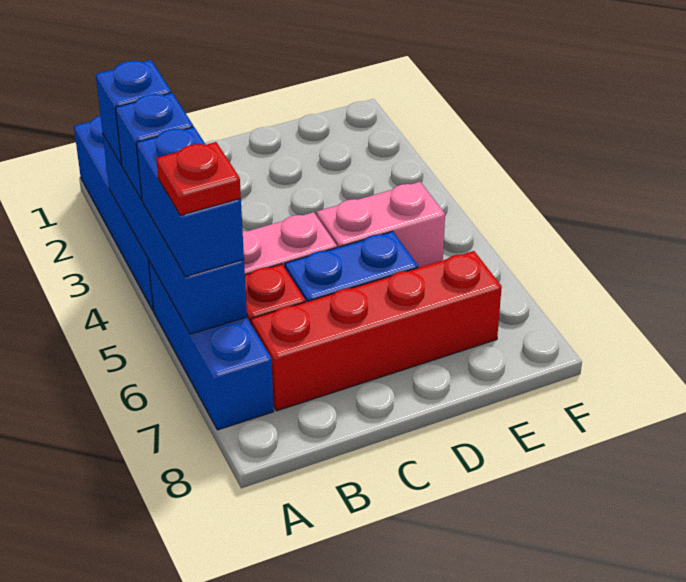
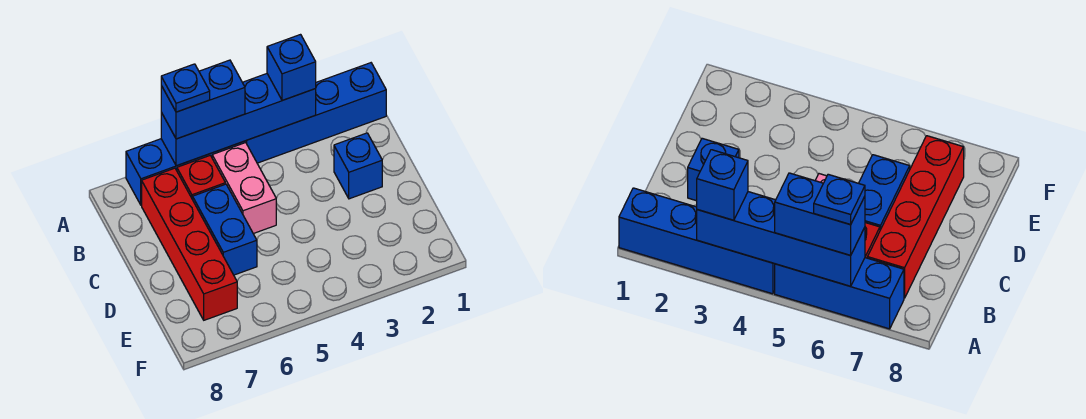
blue brick A4 level 3 -> blue brick C2 level 1
red plate A6 level 4 -> blue plate A6 level 4
pink brick D5:E5 level 1 -> none

